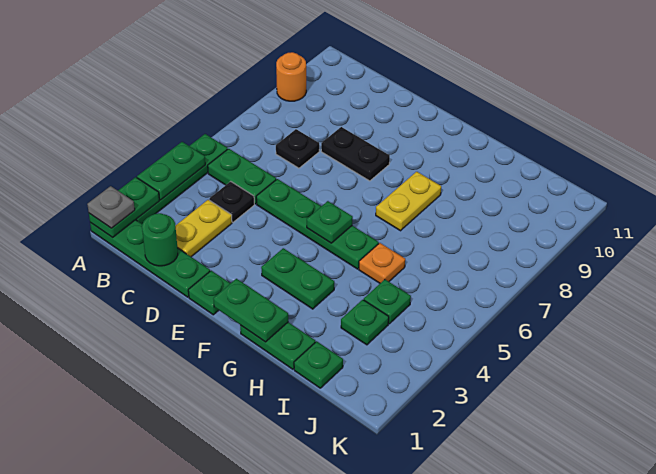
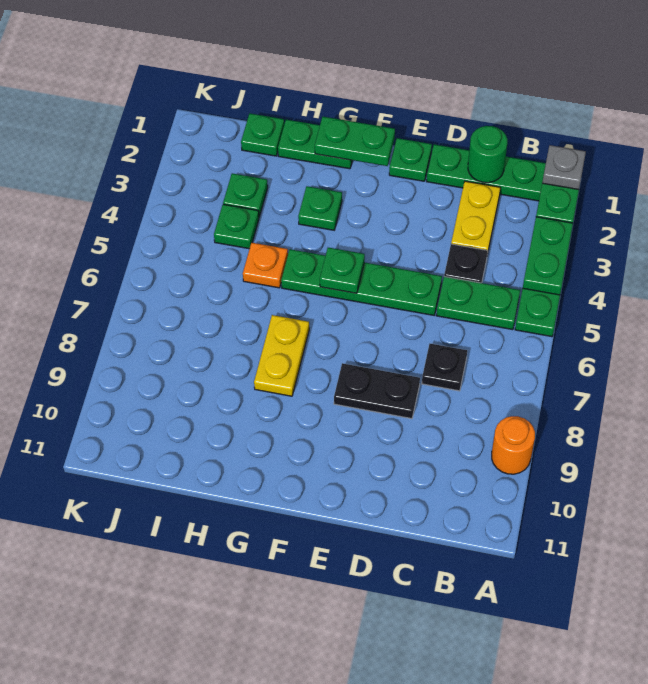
green plate F3:G3 level 1 -> green plate G3 level 1

